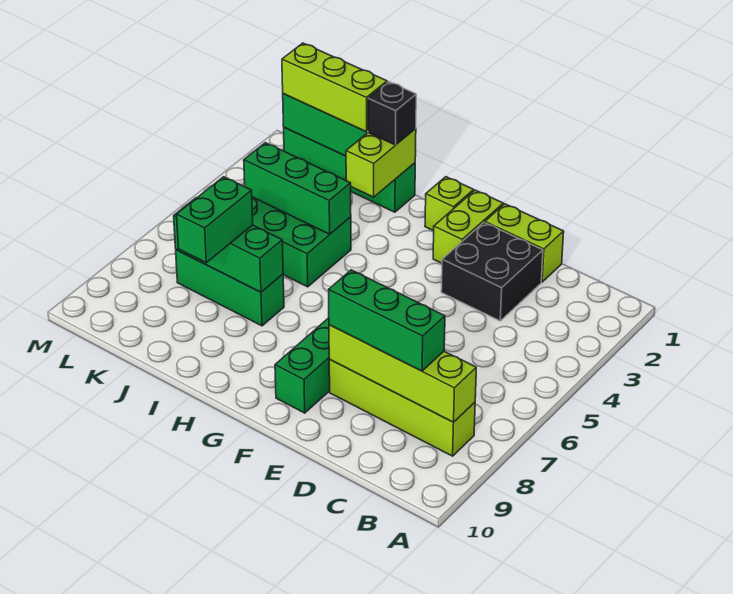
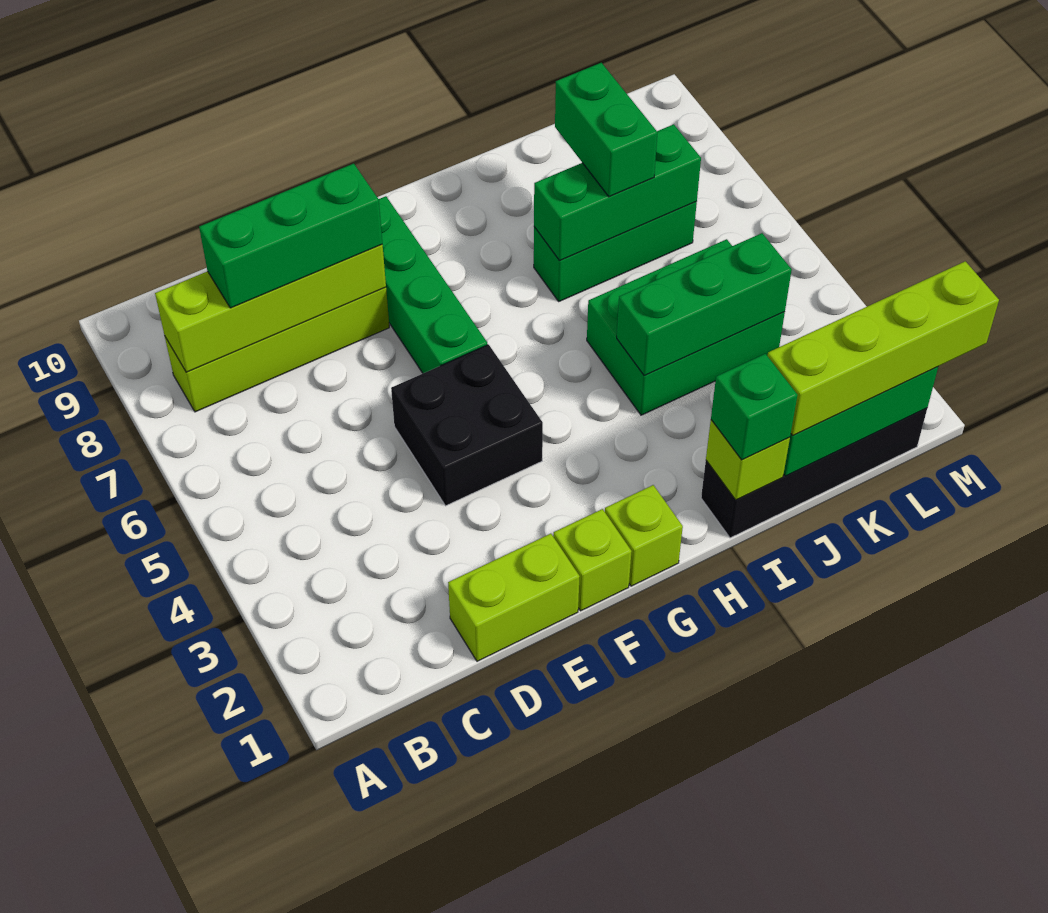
black brick D2:E3 level 1 -> black brick E4:F5 level 1
lime brick F1:F2 level 1 -> lime brick F1 level 1
green brick I1:L1 level 1 -> black brick I1:L1 level 1
lime brick I1:I2 level 2 -> lime brick I1 level 2
black brick I1 level 3 -> green brick I1 level 3
lime brick J1:L1 level 3 -> lime brick J1:M1 level 3

